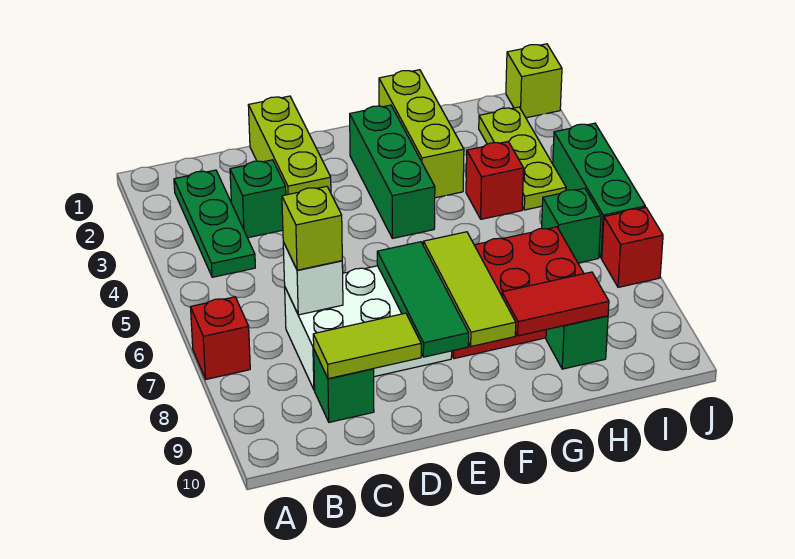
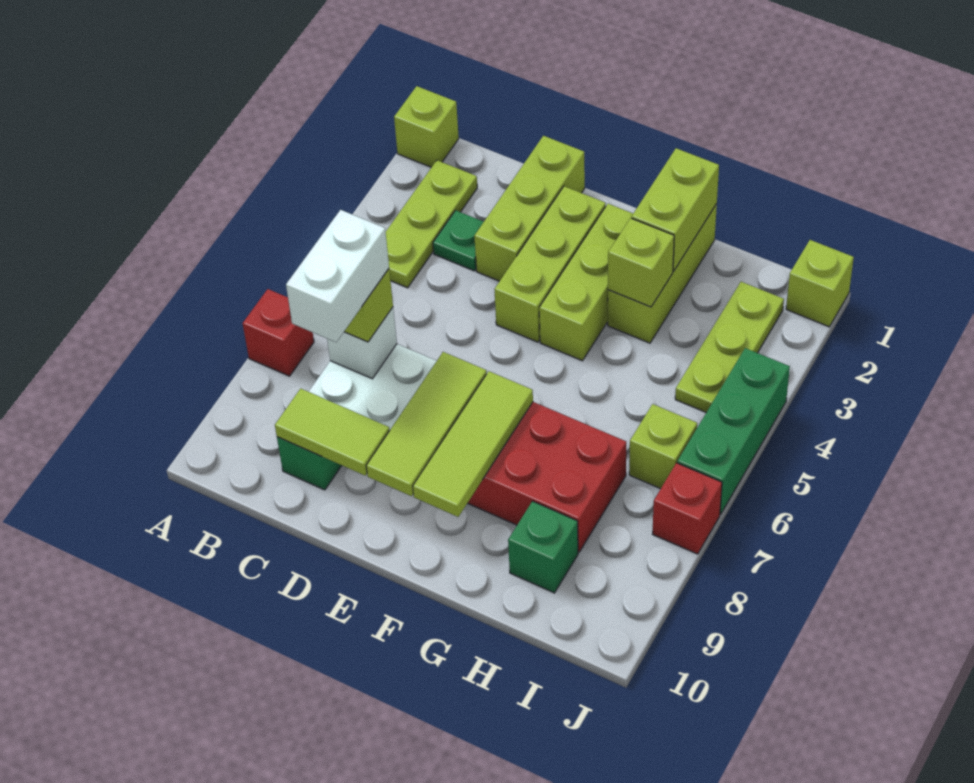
none -> lime brick A1 level 1
green plate B2:B4 level 1 -> lime plate B2:B4 level 1
green brick C3 level 1 -> green plate C3 level 1
none -> white brick C7:C8 level 4
none -> lime brick E2:E4 level 1
green tile E7:E9 level 2 -> lime tile E7:E9 level 2
green brick F2:F4 level 1 -> lime brick F2:F4 level 1
none -> lime brick G1:G2 level 2
none -> lime brick G3 level 2
red tile G9:H9 level 2 -> none
red brick H4 level 1 -> none
green brick I6 level 1 -> lime brick I6 level 1

